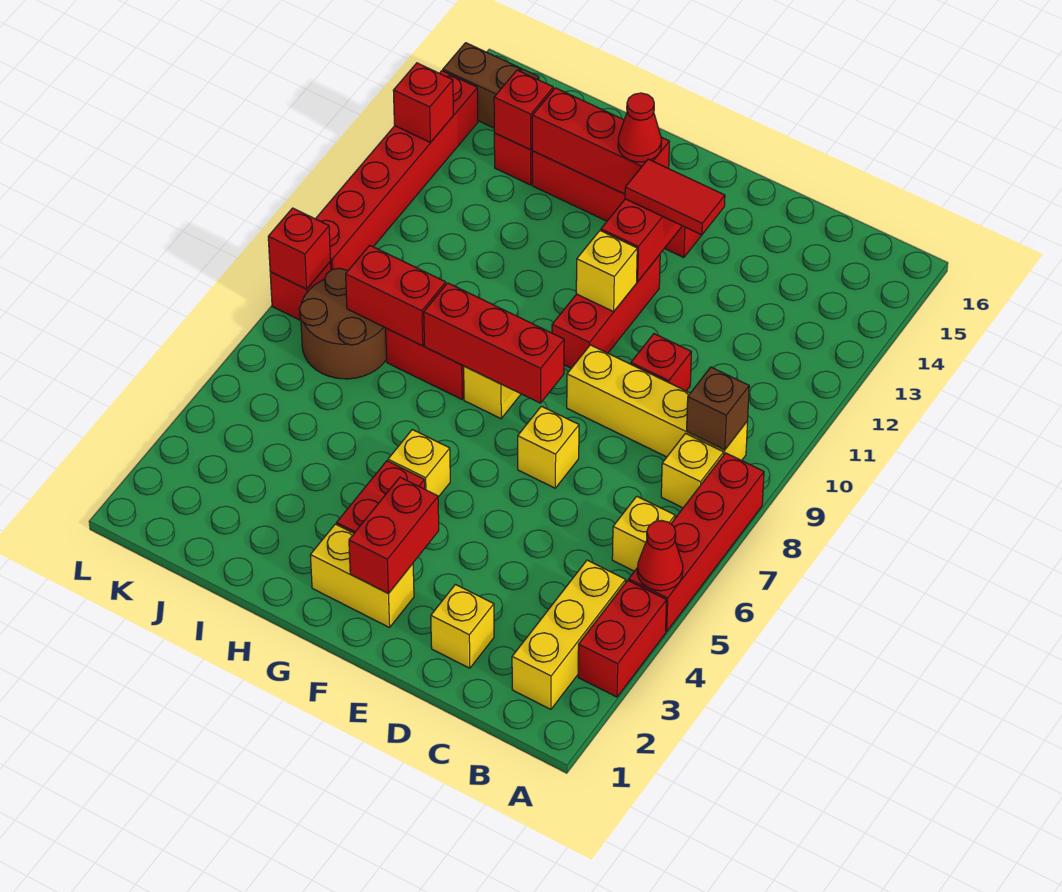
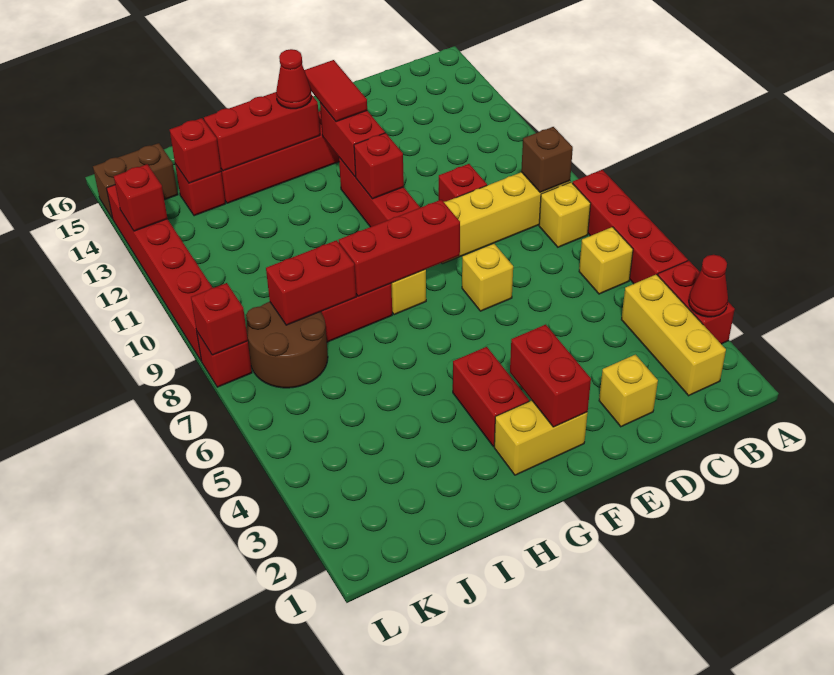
red cone A5 level 2 -> red cone A3 level 2
red tile E13:F13 level 3 -> red tile F13:F14 level 3
yellow brick F11 level 2 -> red brick F11 level 2
yellow brick G5 level 1 -> none

